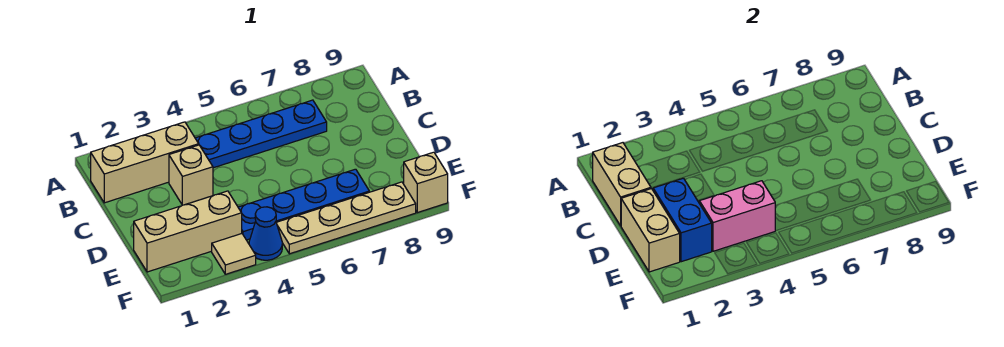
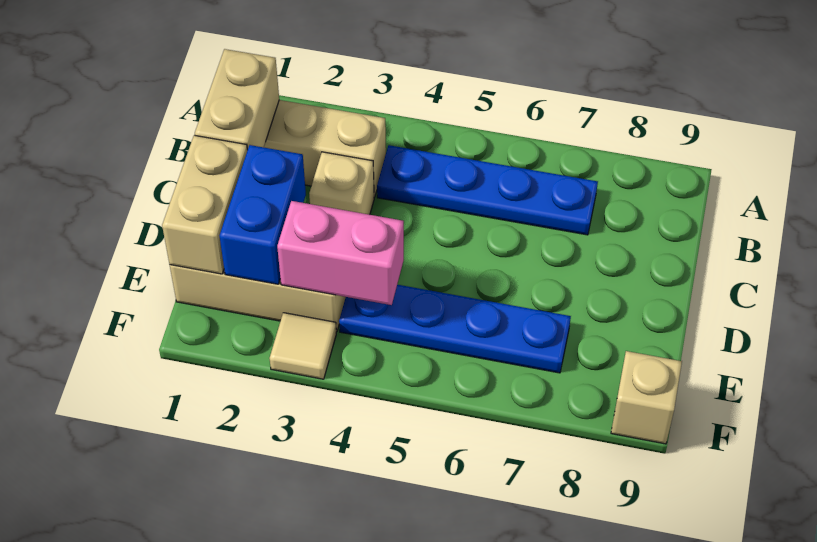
blue cone F4 level 1 -> none
tan plate F5:F8 level 1 -> none

